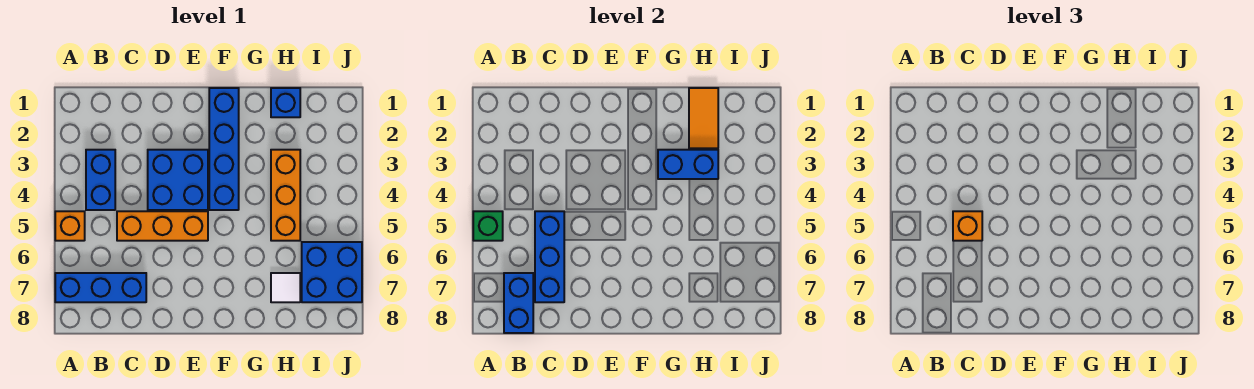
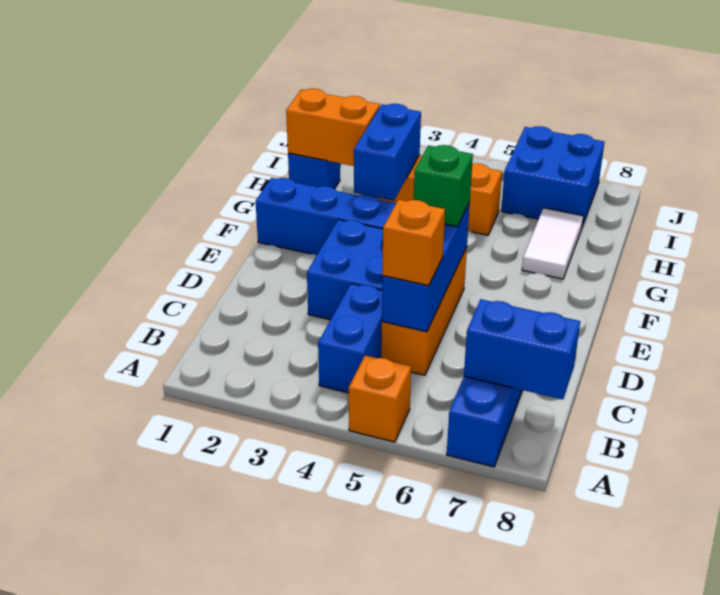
green brick A5 level 2 -> green brick E5 level 3
blue brick B3:B4 level 1 -> blue brick B4:C4 level 1
blue brick C5:C7 level 2 -> blue brick C5:E5 level 2
orange tile H1:H2 level 2 -> orange brick H1:H2 level 2
white tile H7 level 1 -> white tile G7:H7 level 1

